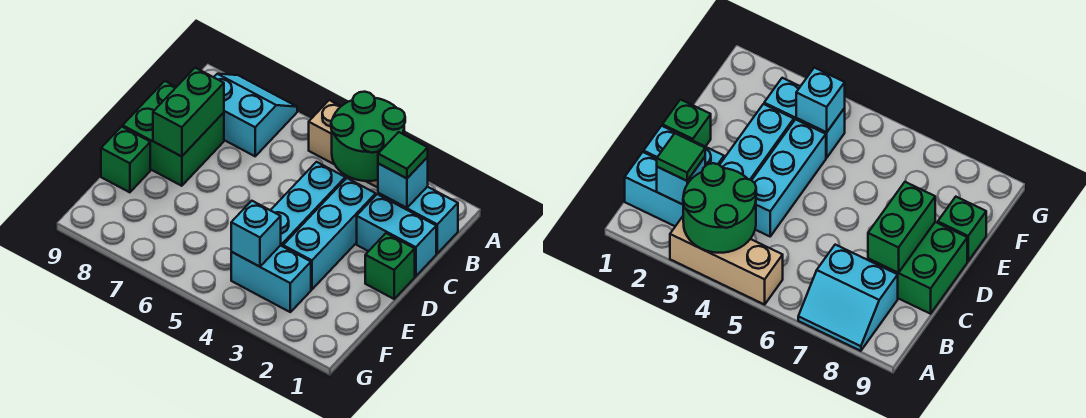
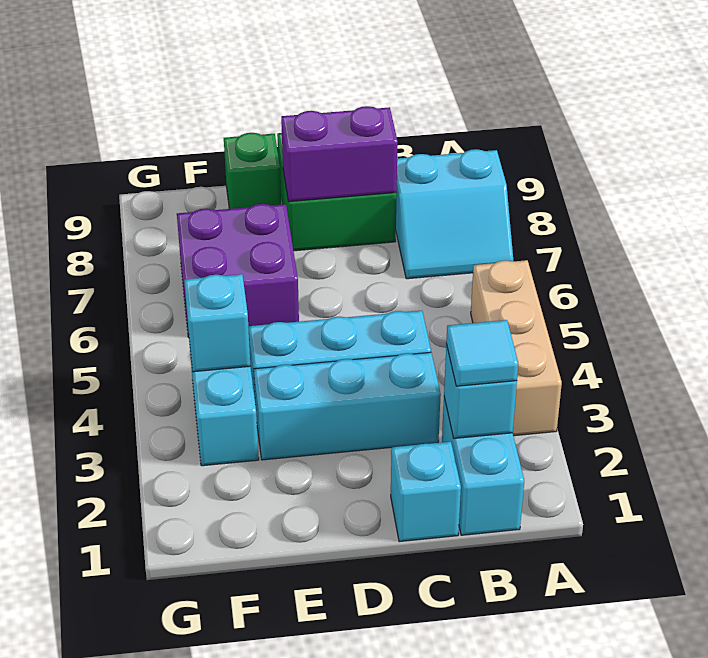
green round brick A3:B4 level 2 -> none
cyan slope A7:B8 level 1 top B -> cyan slope A7:B8 level 1 top 8
green tile B2 level 3 -> cyan tile B2 level 3
cyan brick C1:C2 level 1 -> cyan brick C1 level 1
green brick C8:D8 level 2 -> purple brick C8:D8 level 2
green brick D1 level 1 -> none
none -> purple brick E6:F7 level 1

